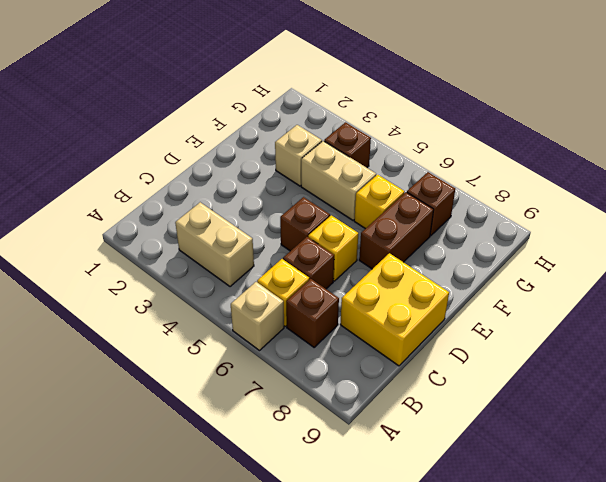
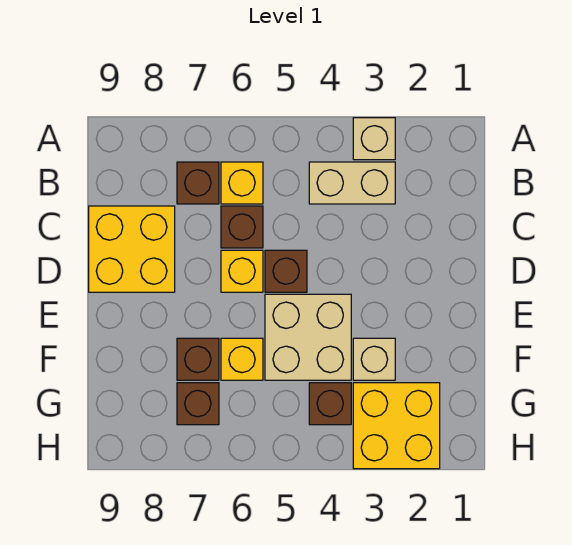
tan brick A6 level 1 -> tan brick A3 level 1
brown brick E7:F7 level 1 -> brown brick F7 level 1
tan brick F4:F5 level 1 -> tan brick E4:F5 level 1
none -> yellow brick G2:H3 level 1

